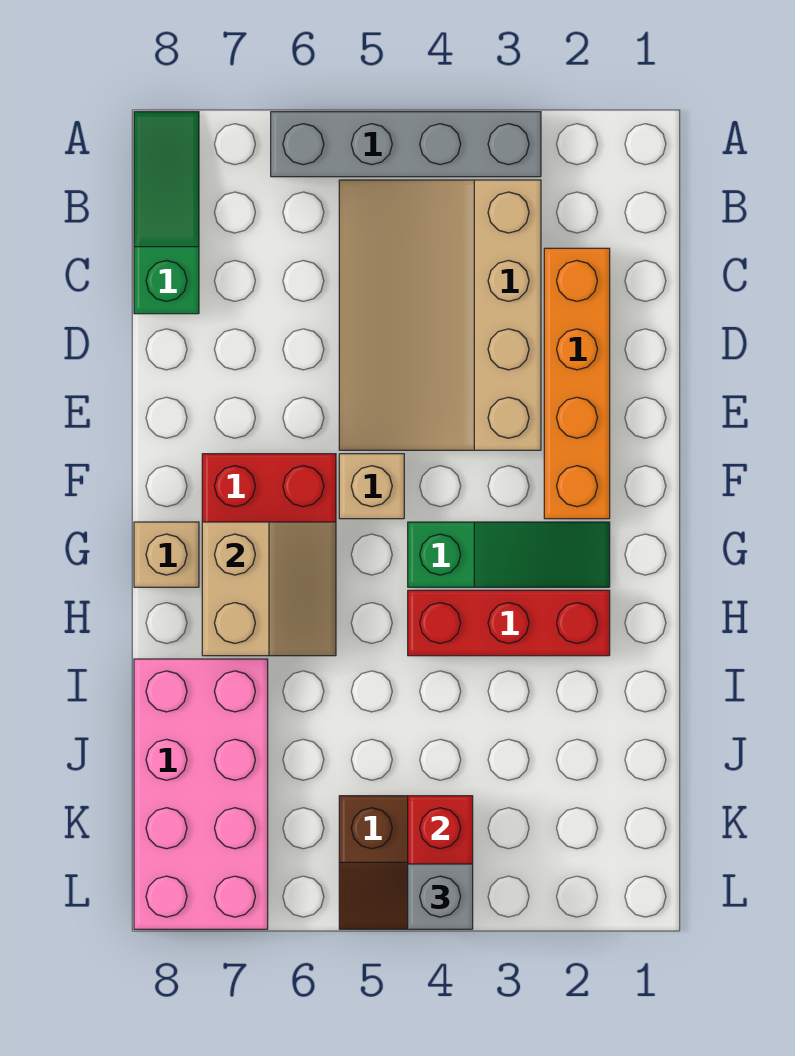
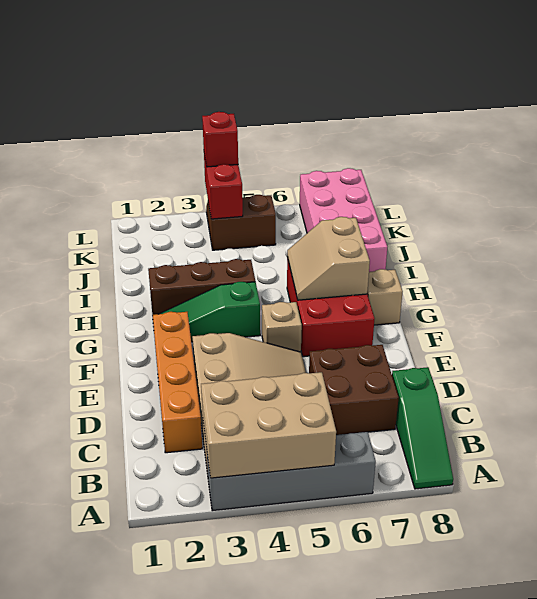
none -> tan brick A3:B5 level 2
none -> brown brick C6:D7 level 1
red brick H2:H4 level 1 -> brown brick H2:H4 level 1
grey brick L4 level 3 -> red brick L4 level 3

